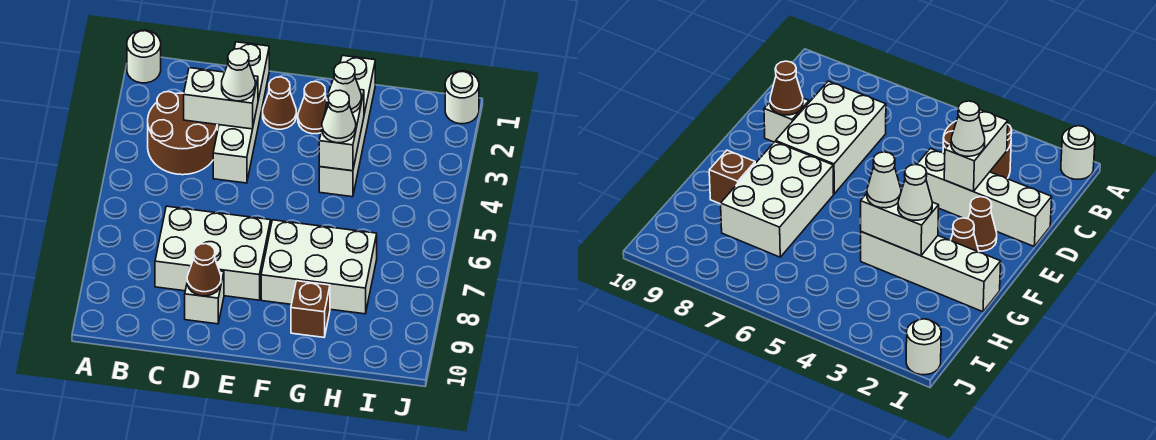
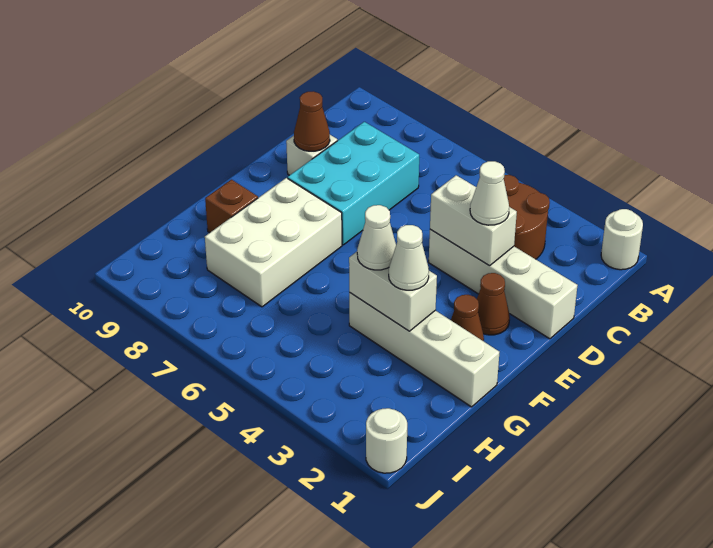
white brick C3:D3 level 2 -> white brick D3:D4 level 2
white brick C7:E8 level 1 -> cyan brick C7:E8 level 1

